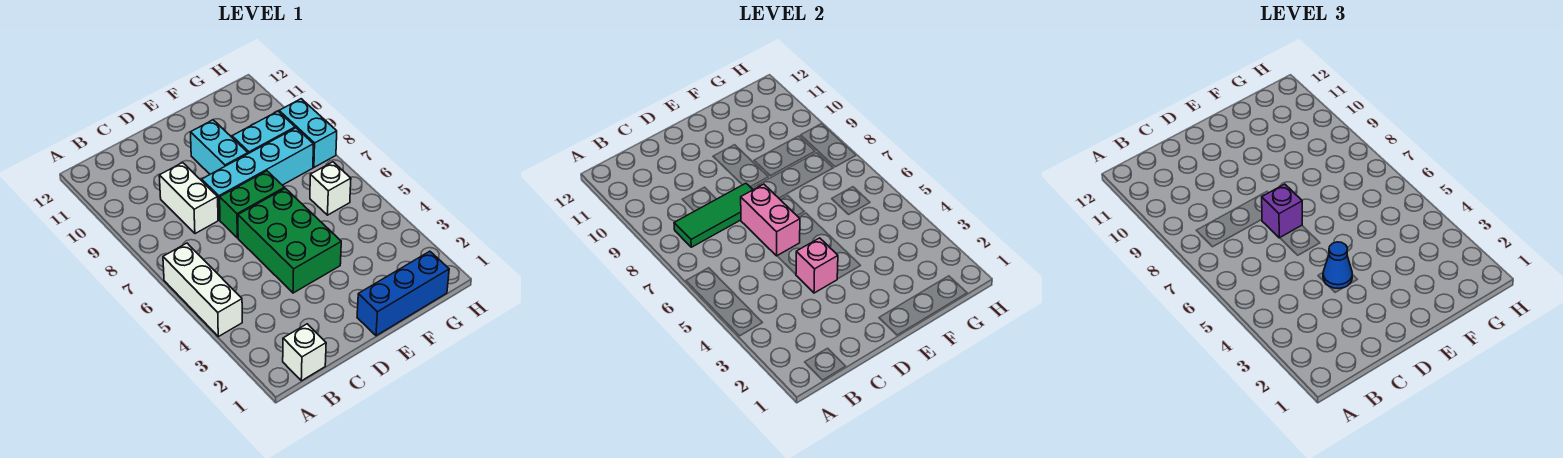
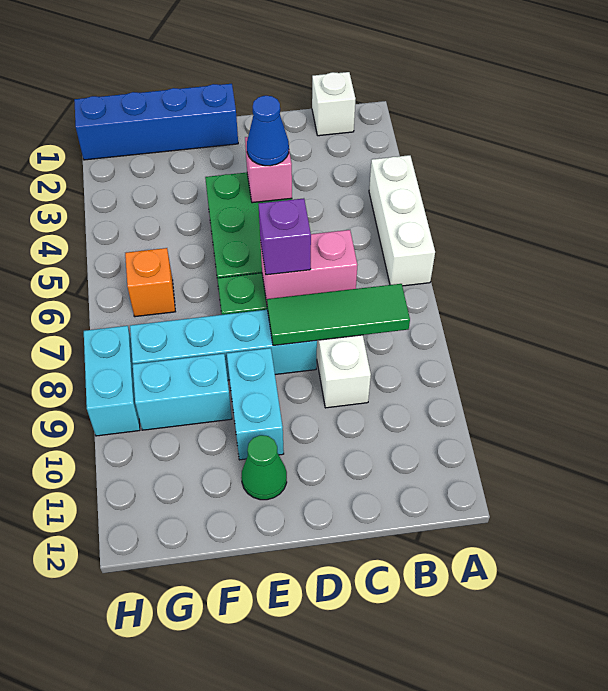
pink brick D6:D7 level 2 -> pink brick C7:D7 level 2
blue brick E1:G1 level 1 -> blue brick E1:H1 level 1
none -> green cone E11 level 1
white brick G6 level 1 -> orange brick G6 level 1

